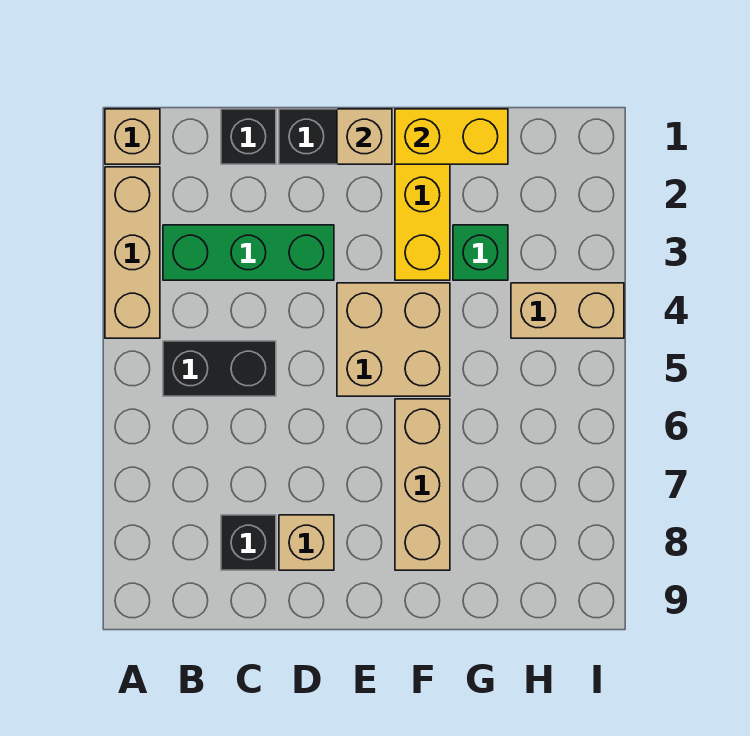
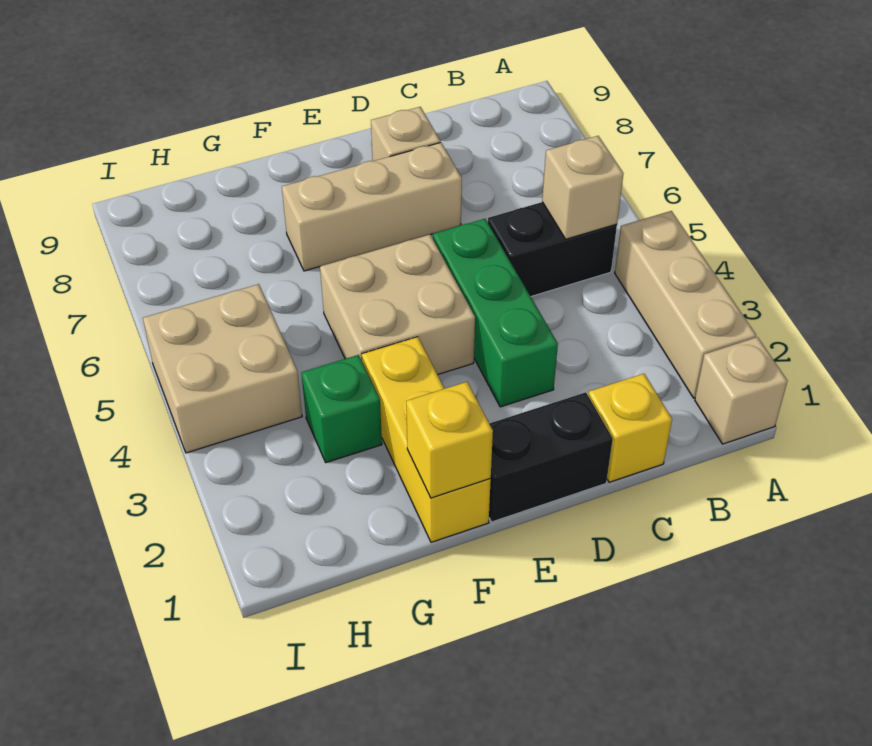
green brick B3:D3 level 1 -> green brick D3:D5 level 1
black brick C1 level 1 -> yellow brick C1 level 1
black brick C8 level 1 -> none
tan brick E1 level 2 -> tan brick B5 level 2
yellow brick F1:G1 level 2 -> yellow brick F1 level 2
tan brick F6:F8 level 1 -> tan brick D7:F7 level 1
tan brick H4:I4 level 1 -> tan brick H4:I5 level 1

